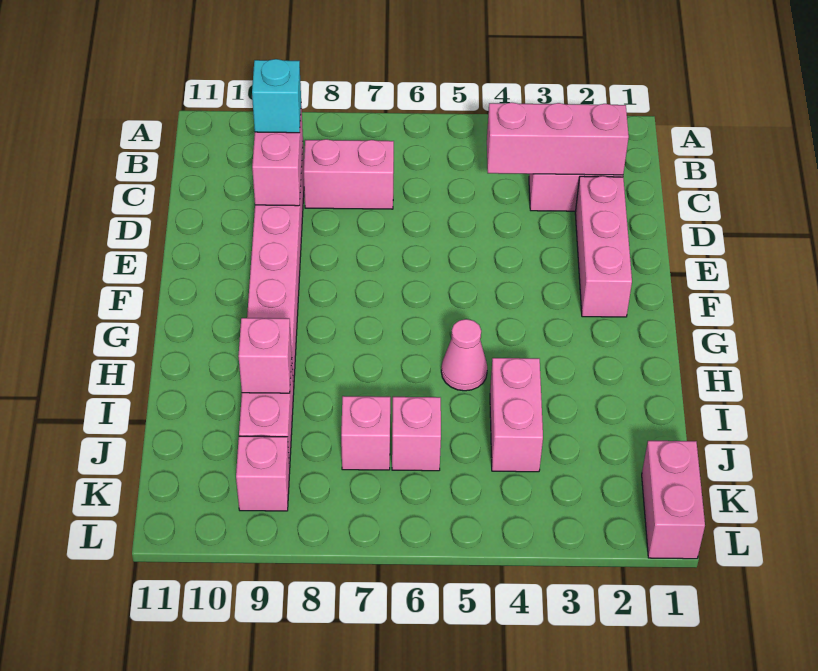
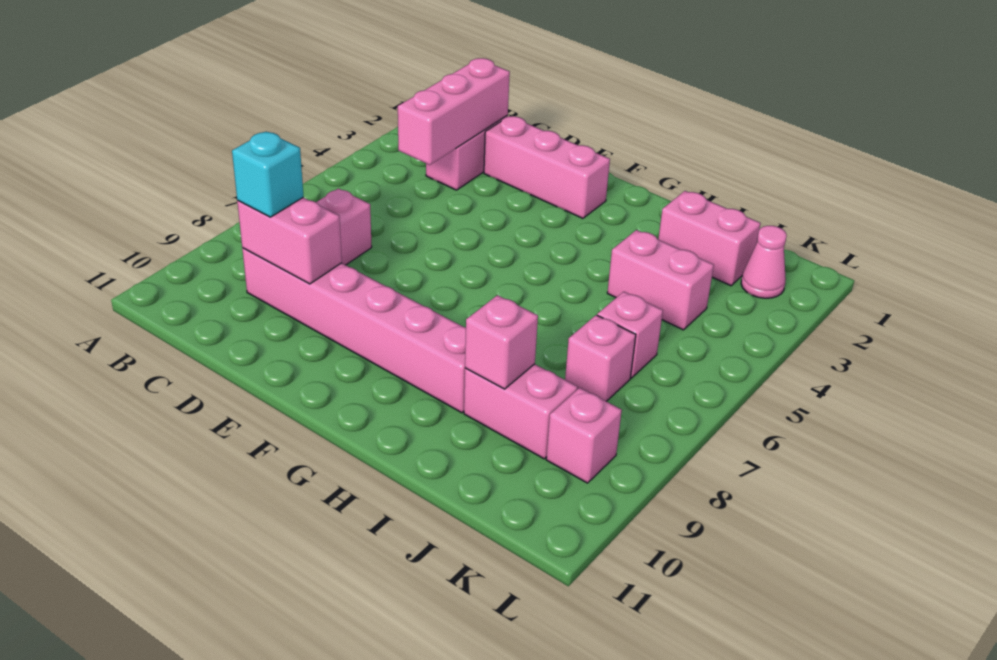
pink cone H5 level 1 -> pink cone K2 level 1
pink brick K1:L1 level 1 -> pink brick I2:J2 level 1

